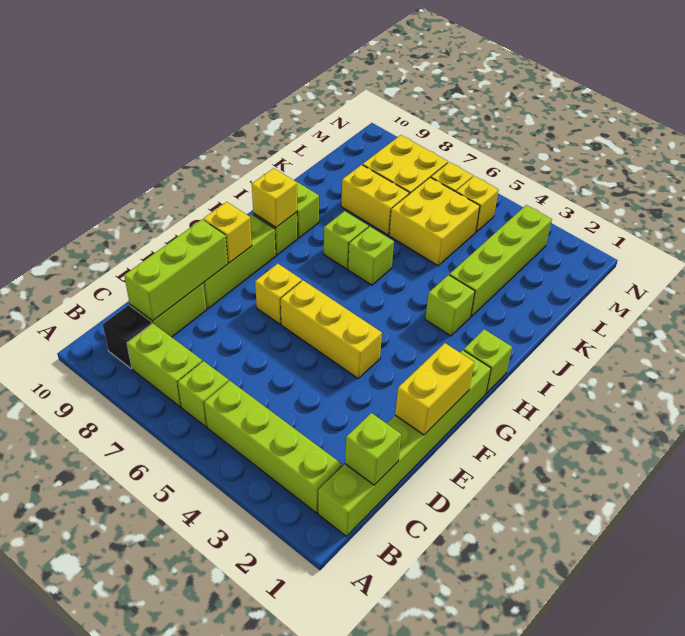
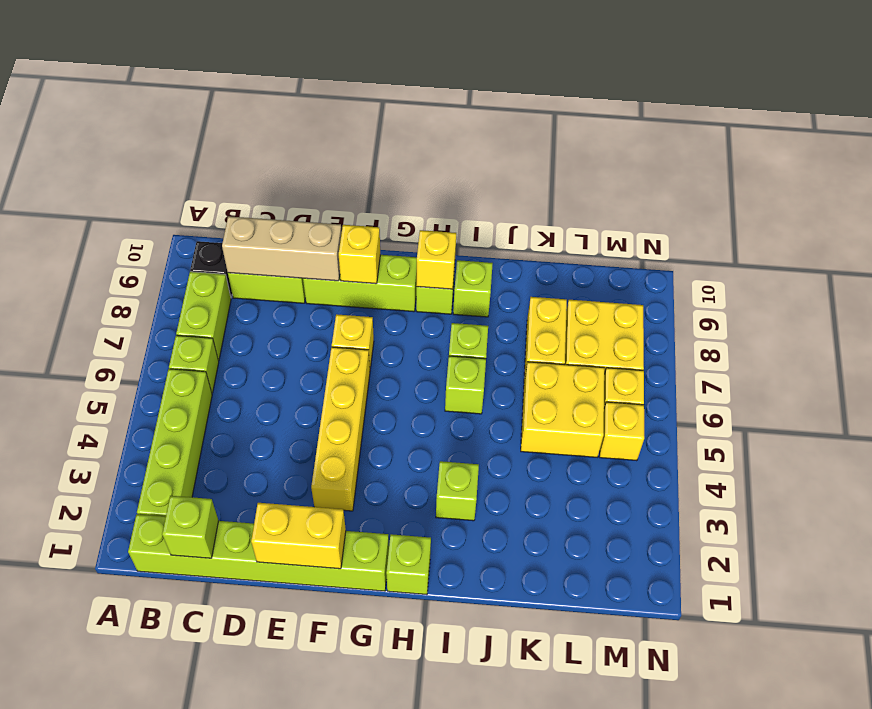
lime brick C9:E9 level 2 -> tan brick C9:E9 level 2
yellow brick F4:F6 level 1 -> yellow brick F3:F6 level 1
lime brick J3:M3 level 1 -> none

